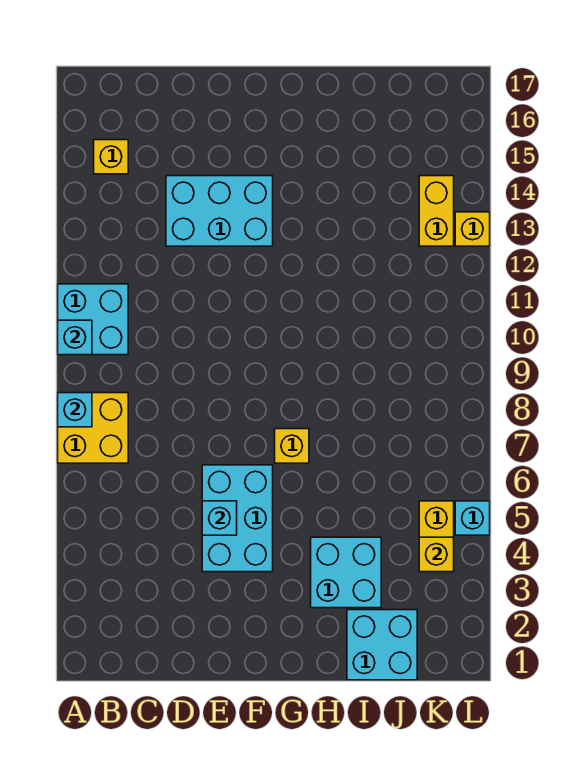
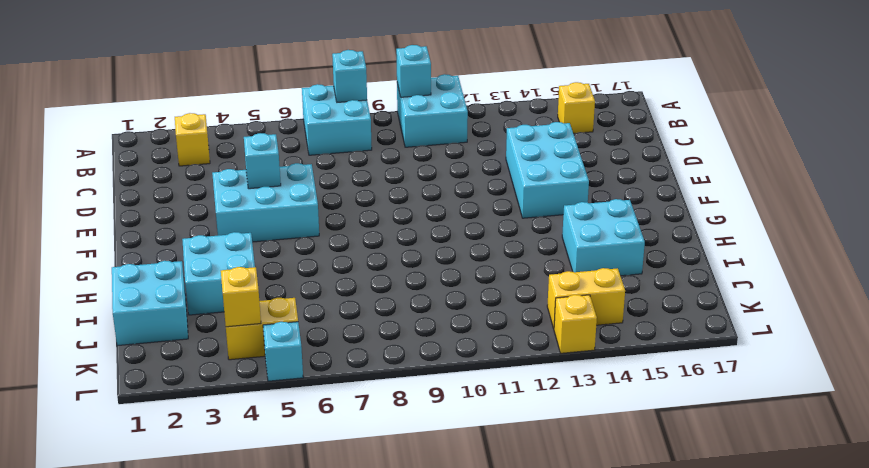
yellow brick A7:B8 level 1 -> cyan brick A7:B8 level 1
yellow brick G7 level 1 -> yellow brick B3 level 1
none -> cyan brick H14:I15 level 1

